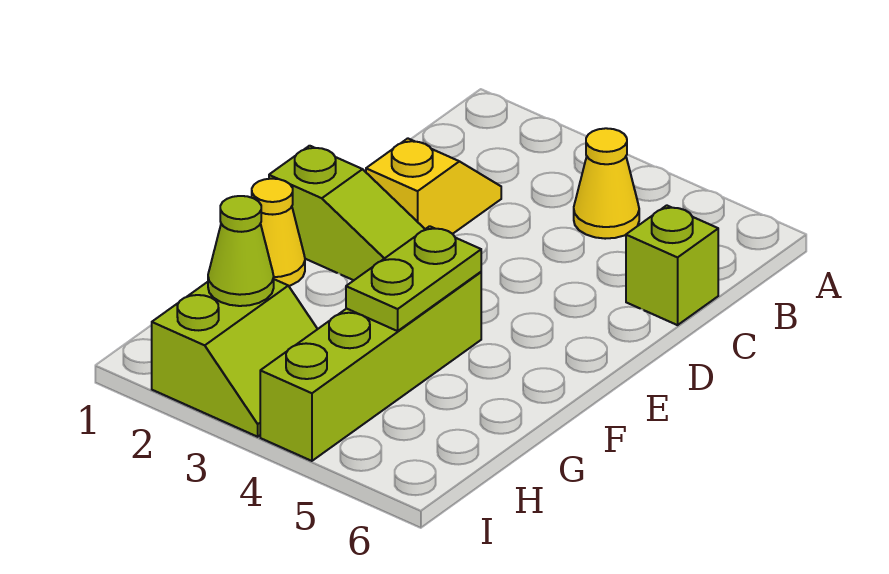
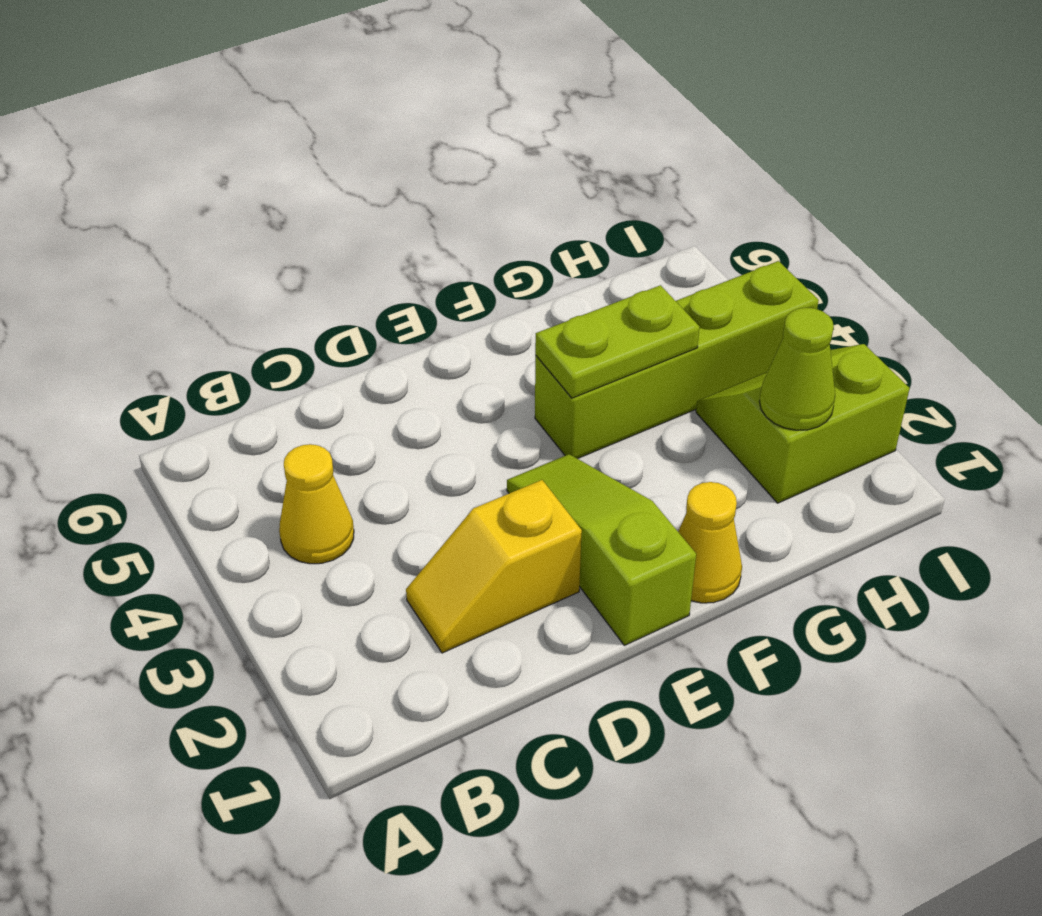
lime brick C6 level 1 -> none

